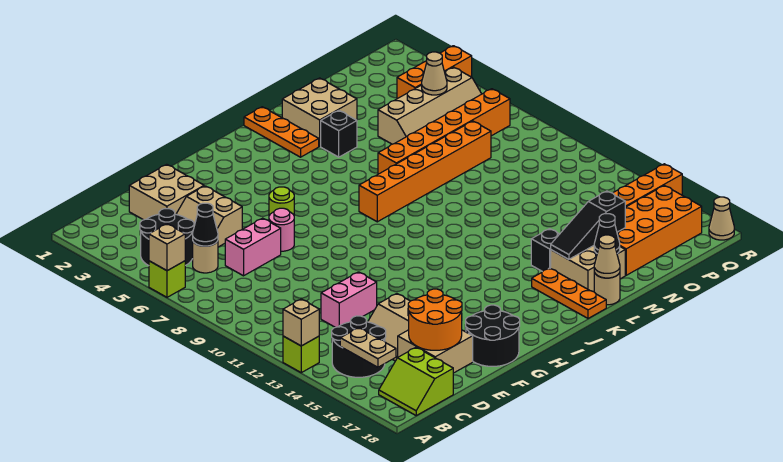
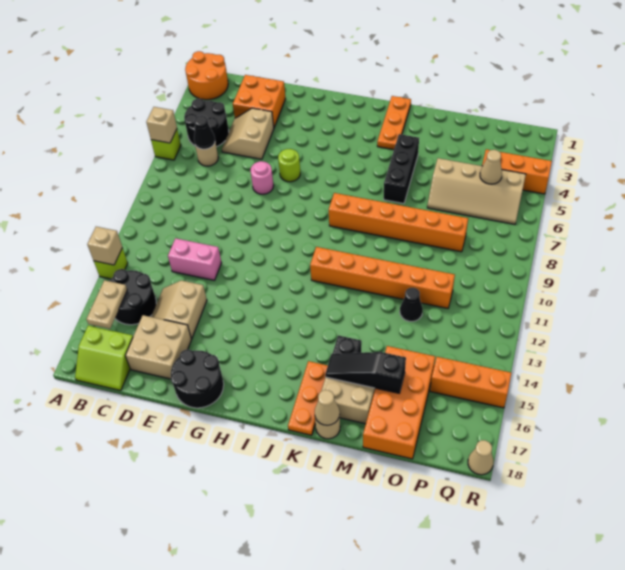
lime slope B17:C18 level 1 top C -> lime slope B17:C18 level 1 top 17
tan brick D2:E3 level 1 -> orange brick D2:E3 level 1
pink brick D7:E7 level 1 -> none
orange round brick D16:E17 level 2 -> orange round brick A1:B2 level 1
tan brick L2:M3 level 1 -> none
black brick L4 level 1 -> black brick L4:L6 level 1
orange brick L7:Q7 level 1 -> orange brick J11:O11 level 1
black cone M17 level 2 -> black cone N12 level 1
orange brick N16:Q17 level 1 -> orange brick N15:O18 level 1

